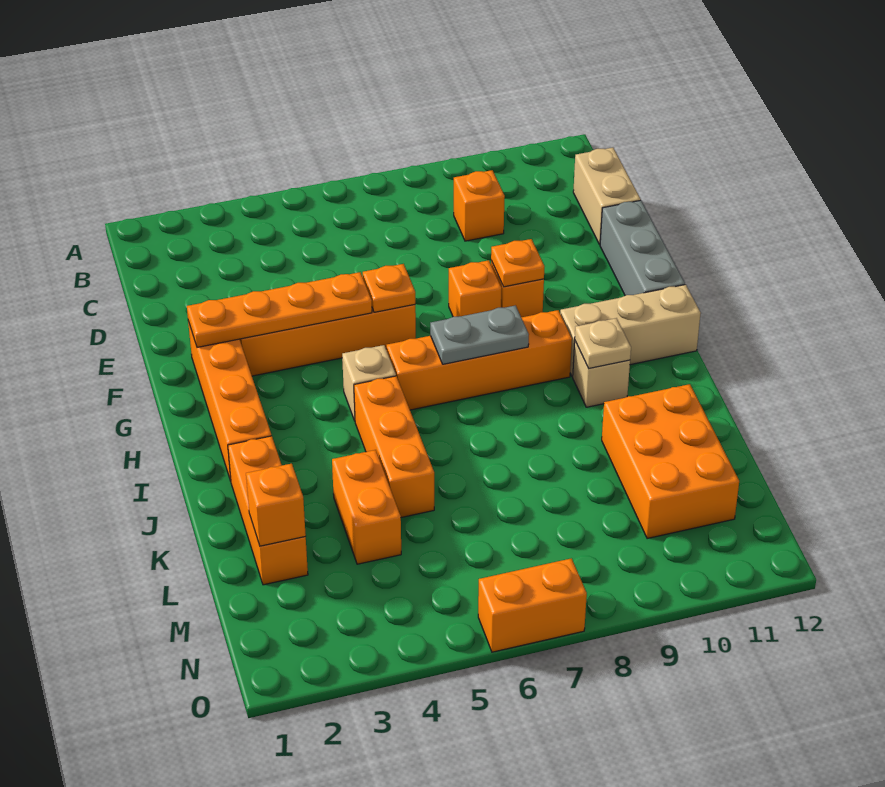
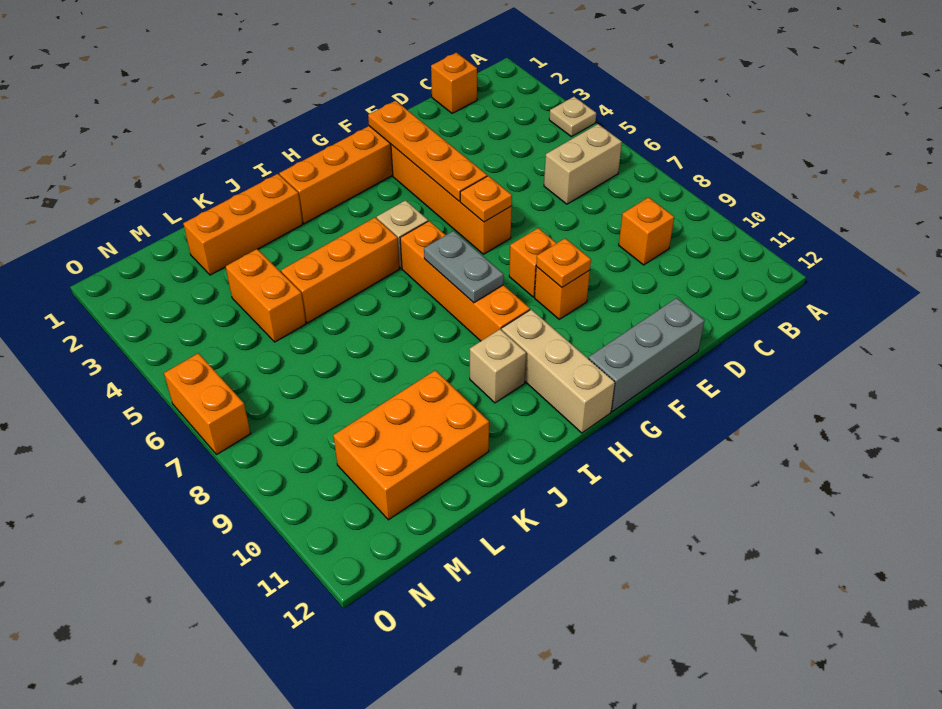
tan brick C12:D12 level 1 -> tan brick B6:C6 level 1
tan plate I10 level 2 -> tan plate A4 level 1
orange brick K4:L4 level 1 -> orange brick L4:L5 level 1
orange brick L2 level 2 -> orange brick C1 level 1

